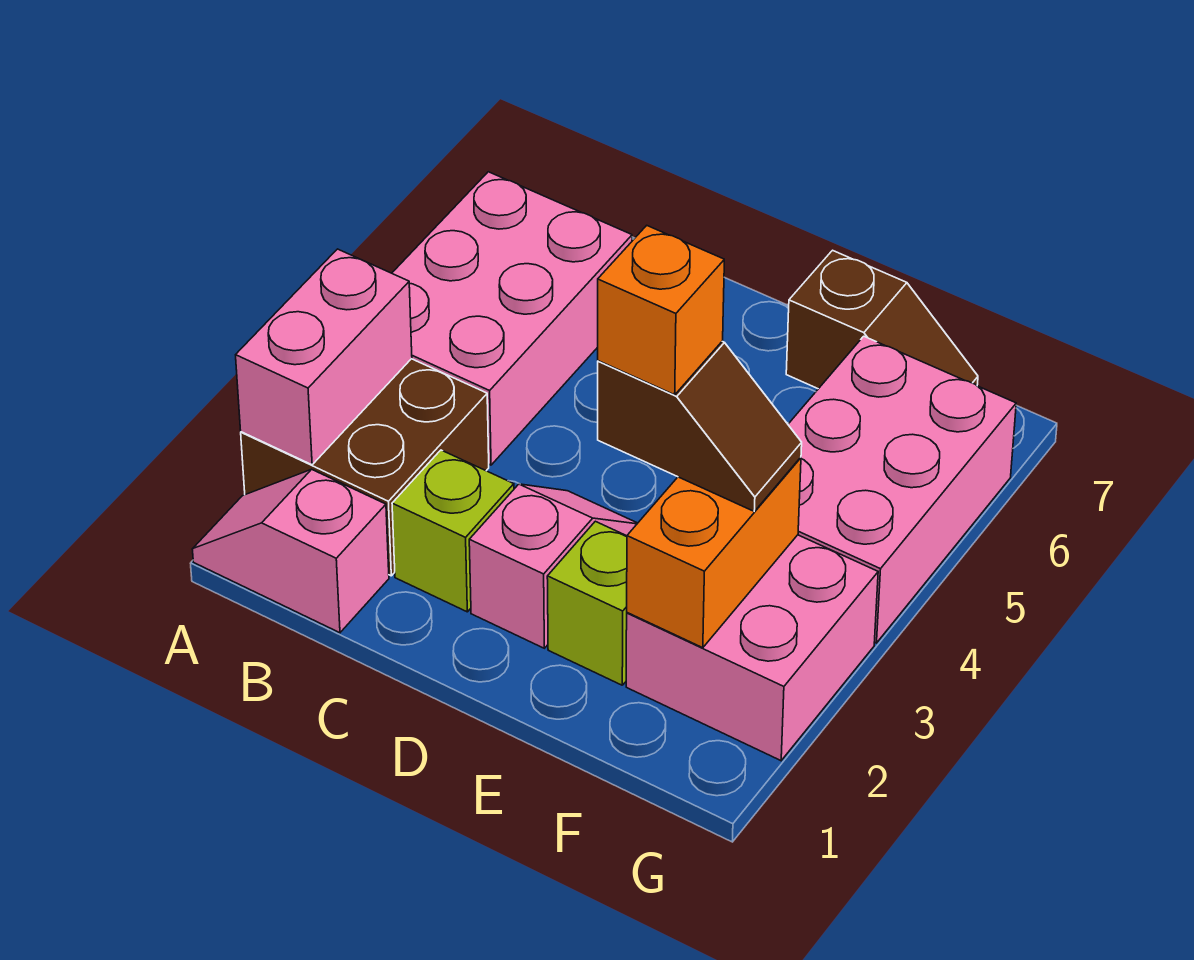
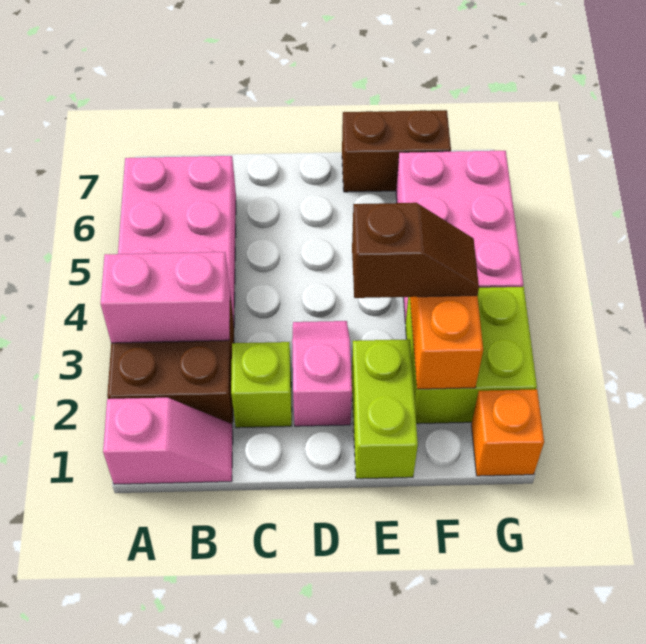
pink slope A1:B1 level 1 top B -> pink slope A1:B1 level 1 top A
pink brick A2:A3 level 2 -> pink brick A3:B3 level 2
lime brick E2 level 1 -> lime brick E1:E2 level 1
orange brick E3 level 4 -> orange brick G1 level 1
brown slope E7:F7 level 1 top E -> brown brick E7:F7 level 1
pink brick F2:G3 level 1 -> lime brick F2:G3 level 1

